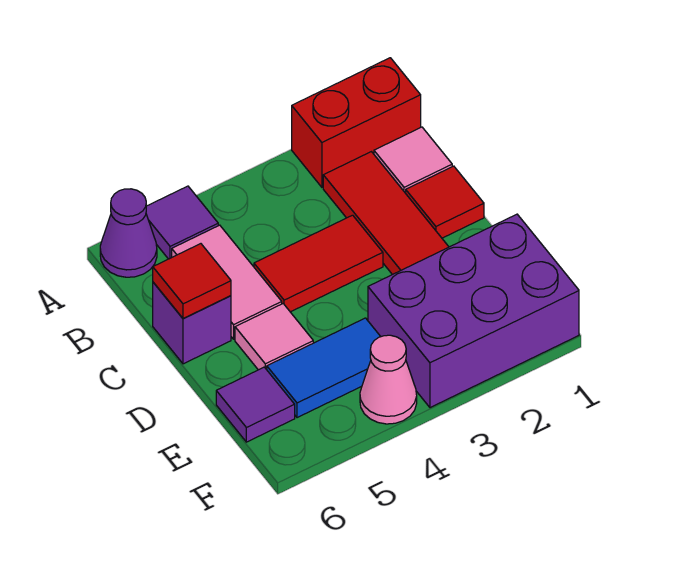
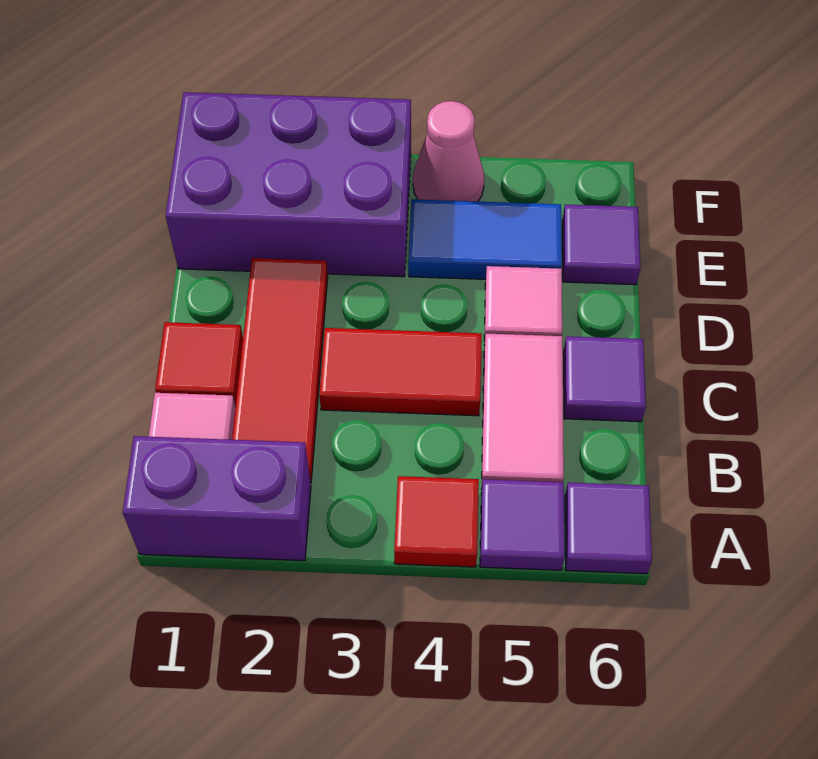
red brick A1:A2 level 1 -> purple brick A1:A2 level 1
purple cone A6 level 1 -> purple tile A6 level 1
purple brick C6 level 1 -> purple tile C6 level 1
red tile C6 level 2 -> red tile A4 level 1

